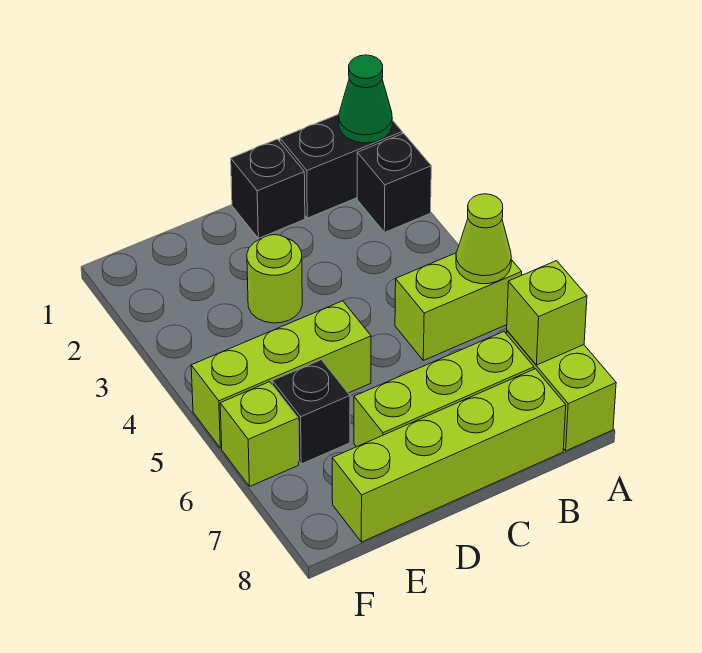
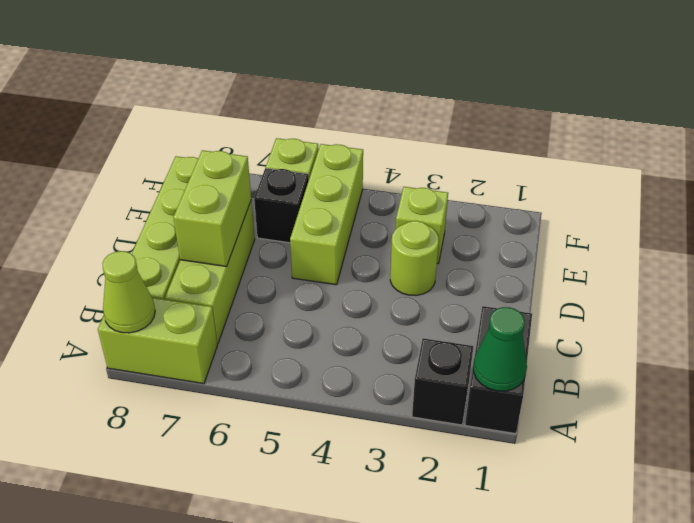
lime brick A5:B5 level 1 -> lime brick C7:D7 level 2
lime cone A5 level 2 -> lime cone A8 level 2
lime brick A7 level 2 -> lime brick E3 level 1
black brick C1 level 1 -> none

